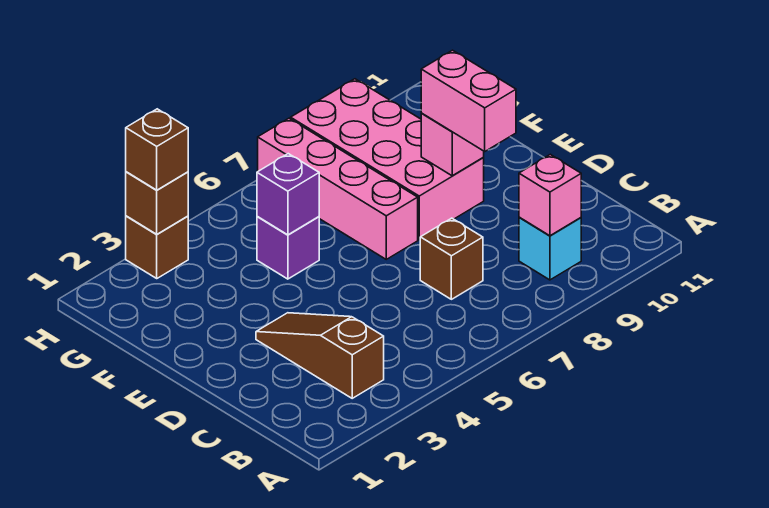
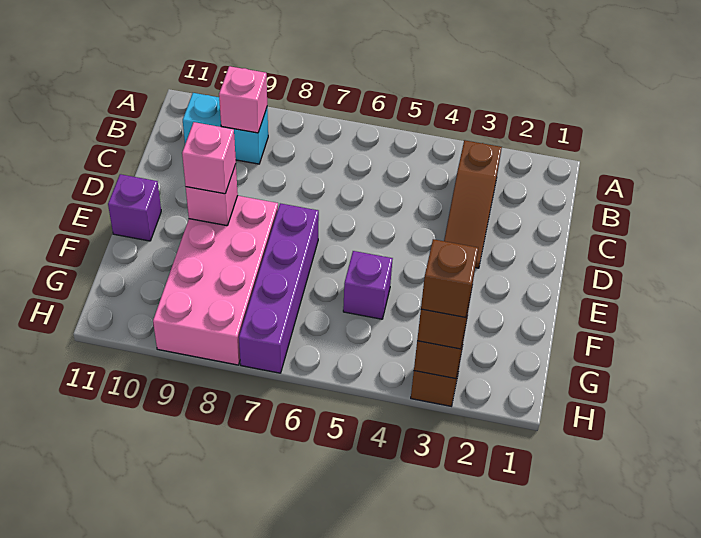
cyan brick B9 level 1 -> cyan brick B9:B10 level 1
brown brick C7 level 1 -> brown brick H3 level 4
pink brick D9:E9 level 3 -> pink brick E9 level 3
pink brick E7:H7 level 1 -> purple brick E7:H7 level 1
purple brick F5 level 2 -> purple brick E11 level 1

